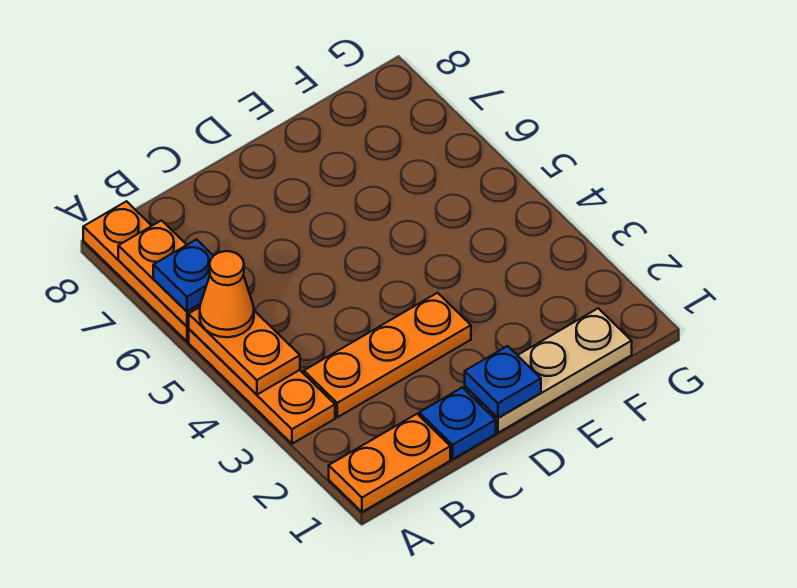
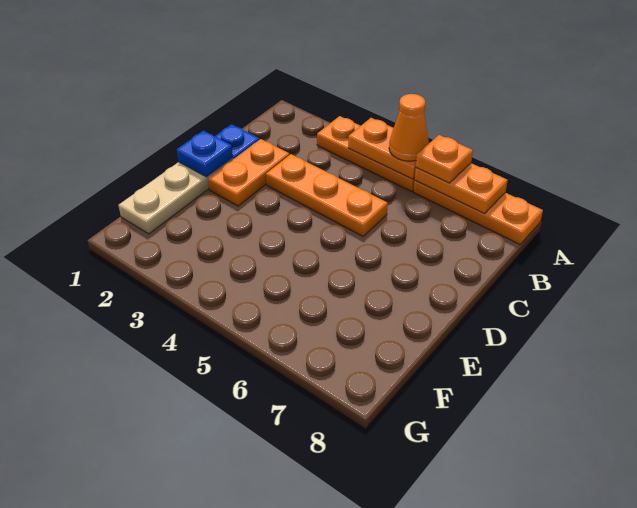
orange plate A1:B1 level 1 -> orange plate C2:D2 level 1
blue plate A6 level 3 -> orange plate A6 level 3
orange plate B3:D3 level 1 -> orange plate C3:C5 level 1

